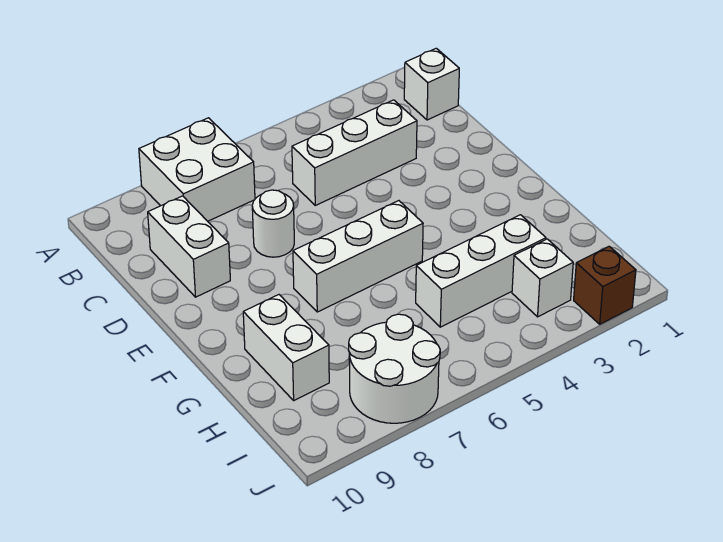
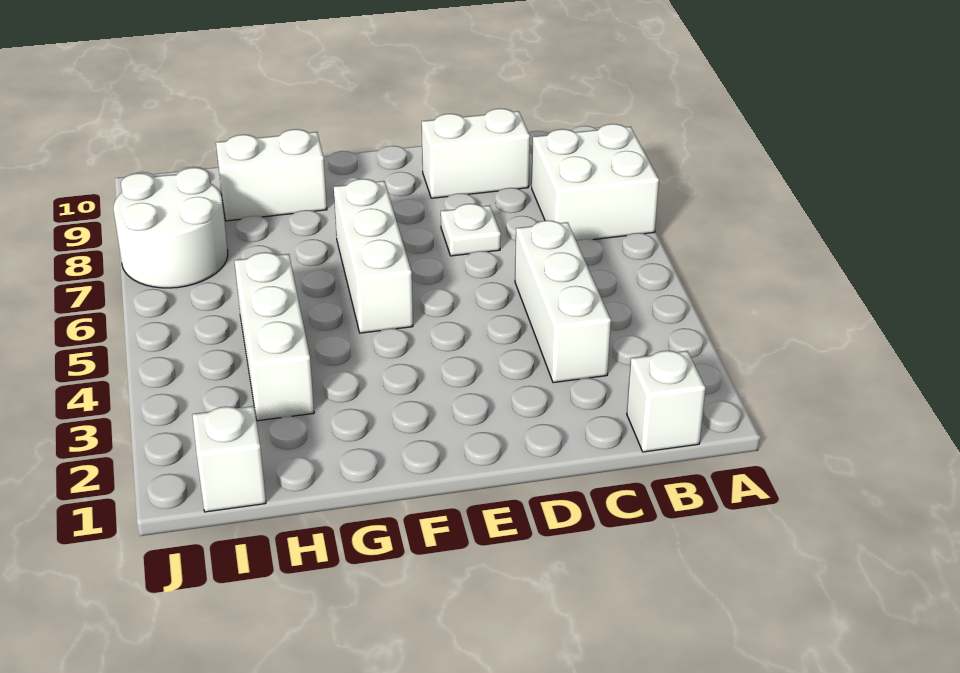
white round brick D7 level 1 -> white plate D7 level 1
white brick I3 level 1 -> white brick I1 level 1
brown brick J2 level 1 -> none

